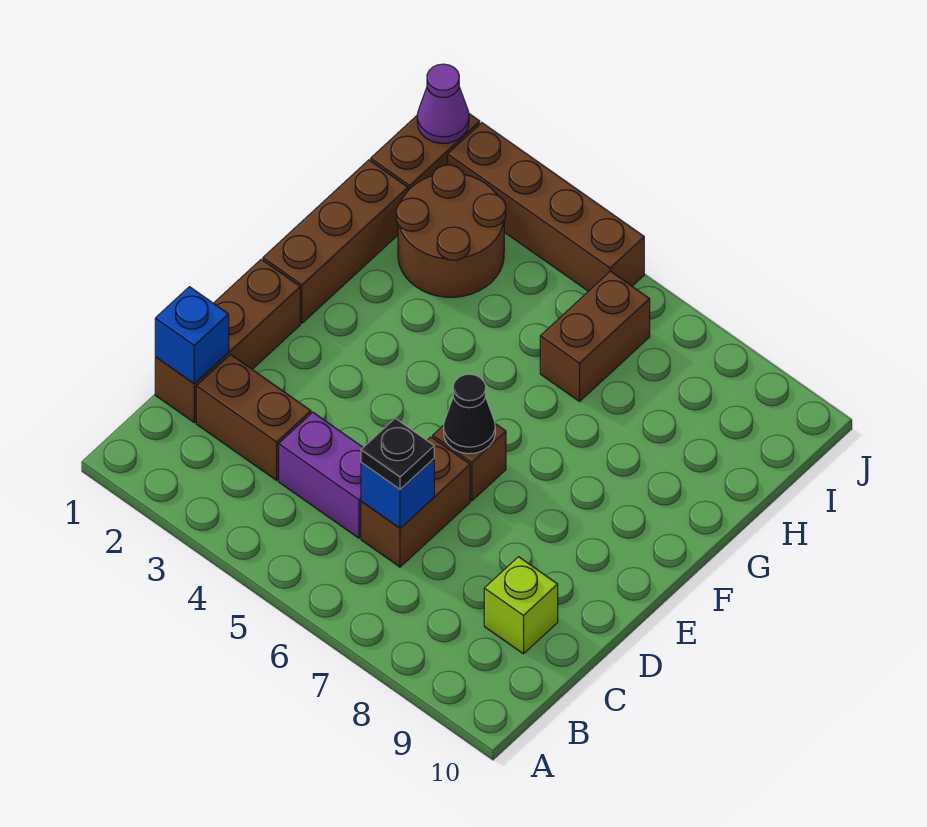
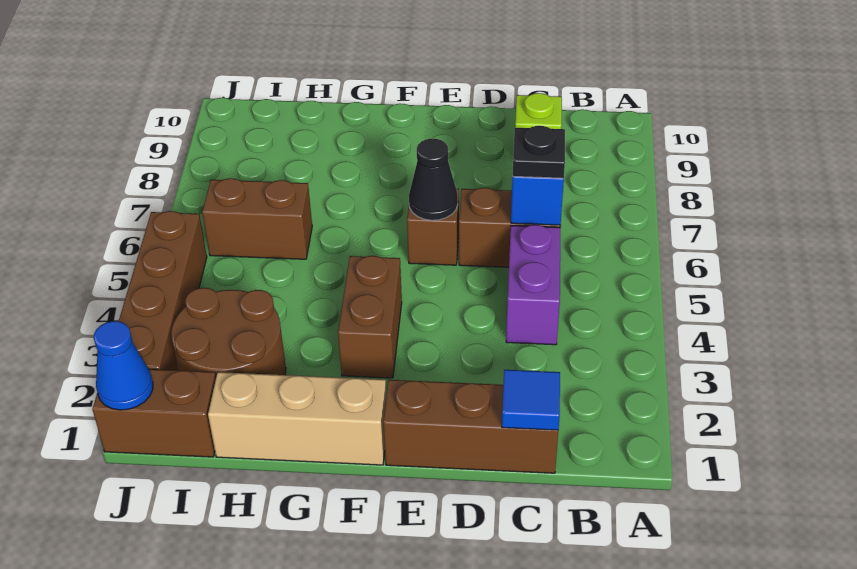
blue brick C1 level 2 -> blue tile C1 level 2
brown brick C2:C3 level 1 -> brown brick F3:F4 level 1
brown brick F1:H1 level 1 -> tan brick F1:H1 level 1
purple cone J1 level 2 -> blue cone J1 level 2

